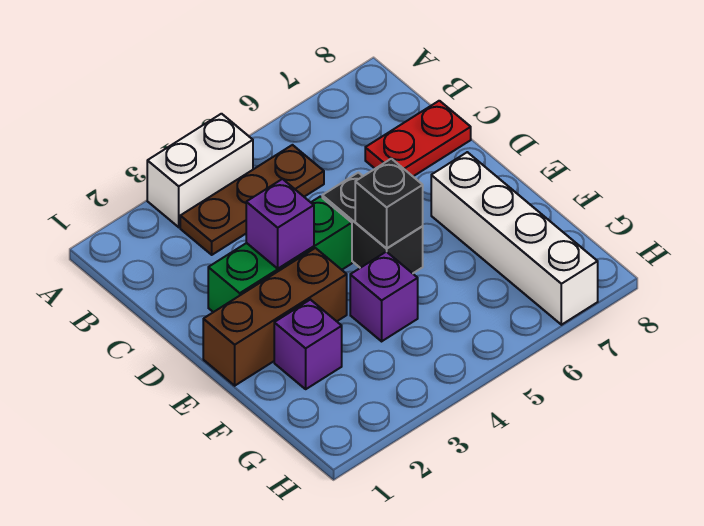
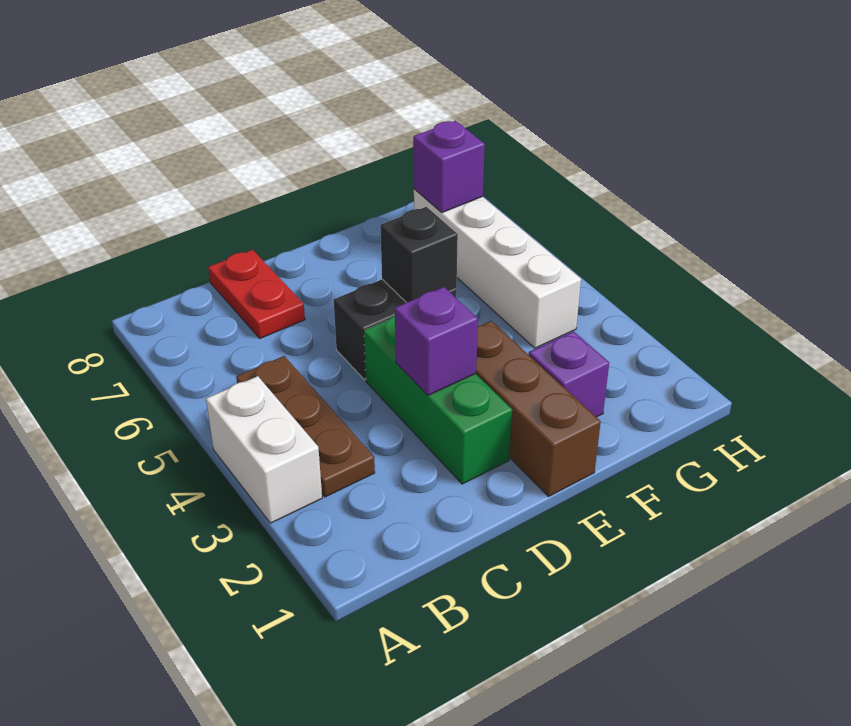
white brick E7:H7 level 1 -> white brick G4:G7 level 1
purple brick F4 level 1 -> purple brick G7 level 2

